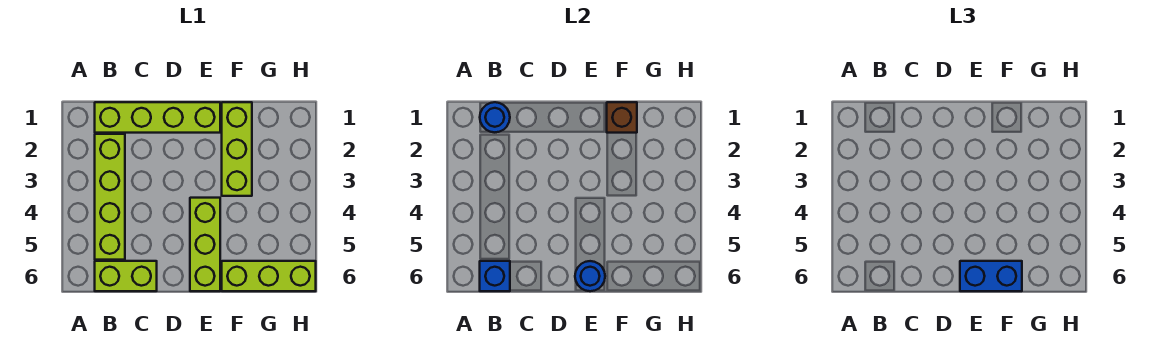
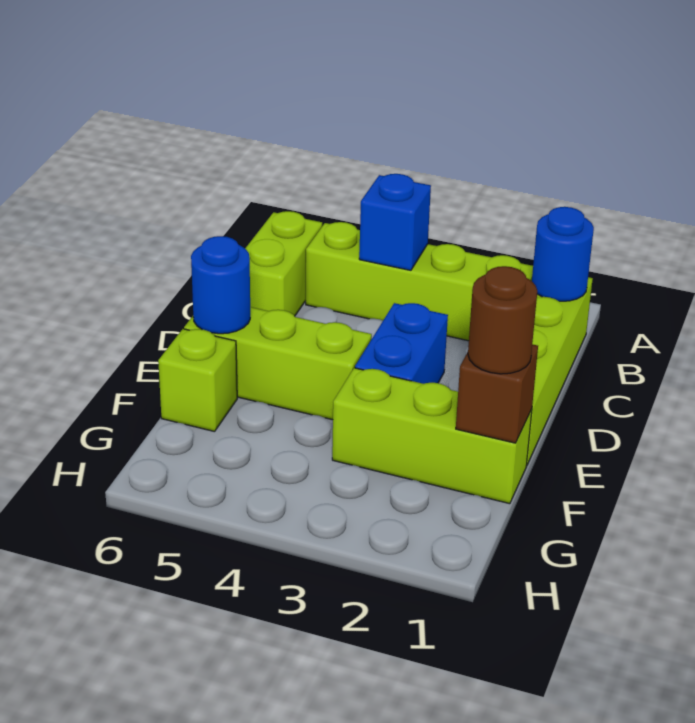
blue brick B6 level 2 -> blue brick B4 level 2
blue brick E6:F6 level 3 -> blue brick D3:E3 level 1
none -> brown round brick F1 level 3
lime brick F6:H6 level 1 -> lime brick F6 level 1

